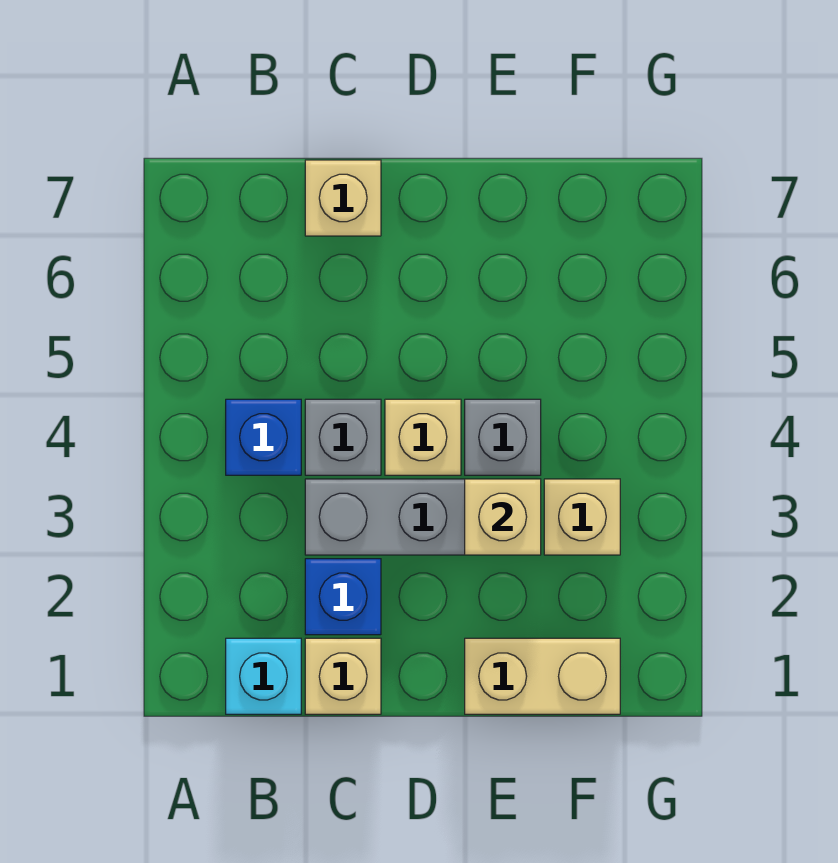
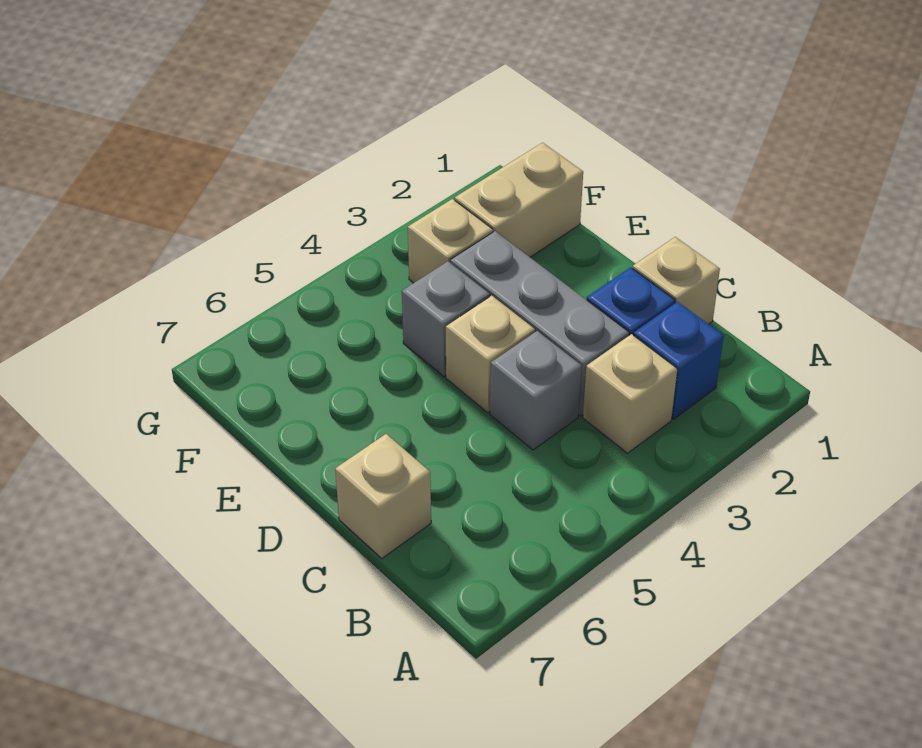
cyan brick B1 level 1 -> none
blue brick B4 level 1 -> blue brick B2 level 1
tan brick E1:F1 level 1 -> tan brick F1:F2 level 1
tan brick E3 level 2 -> tan brick B3 level 1

